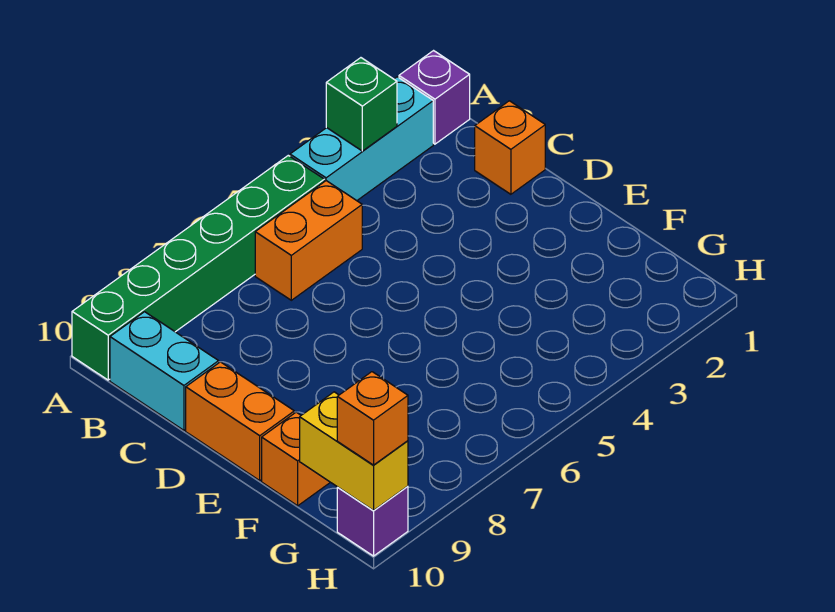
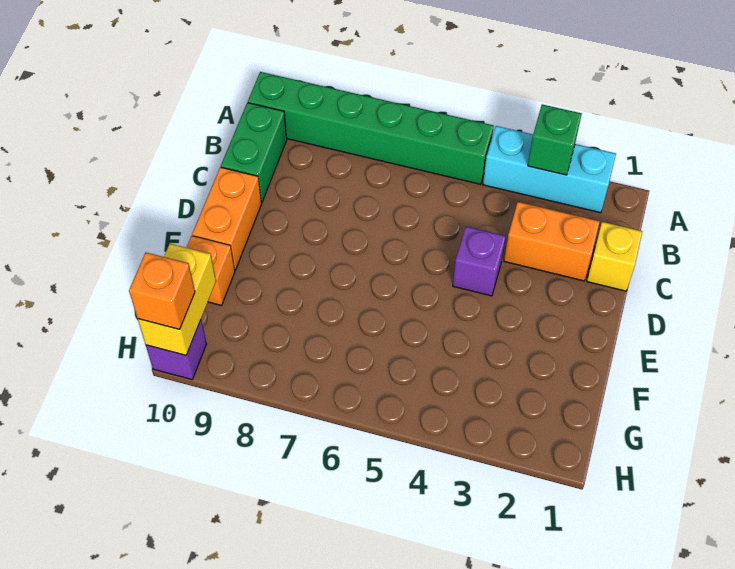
purple brick A1 level 1 -> purple brick D4 level 1
orange brick B5:B6 level 1 -> orange brick C2:C3 level 1
cyan brick B10:C10 level 1 -> green brick B10:C10 level 1
orange brick C1 level 1 -> yellow brick C1 level 1

